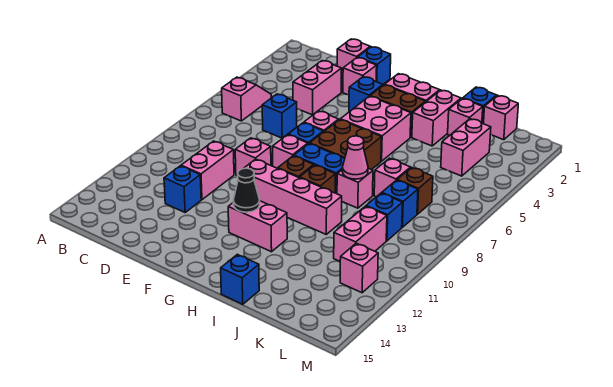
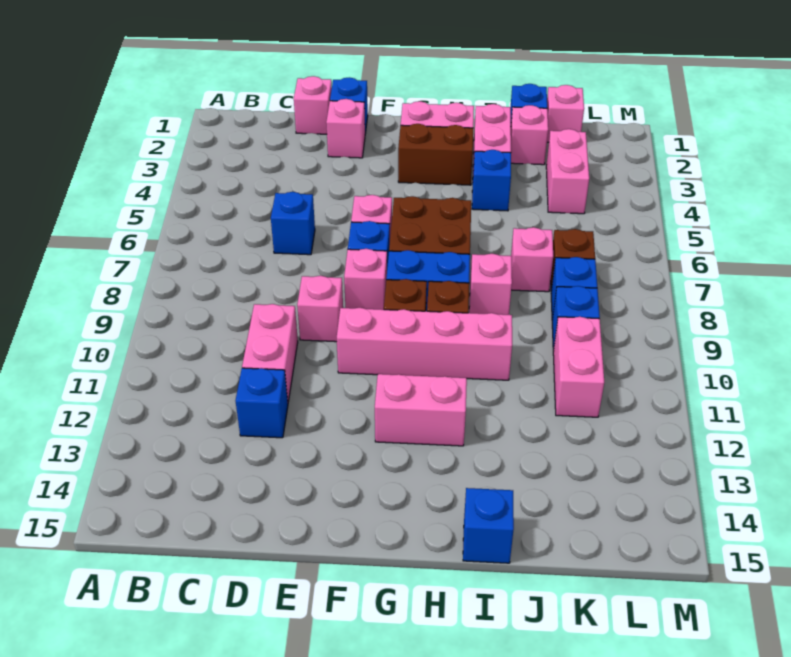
pink slope B5:B6 level 1 top 6 -> none
pink brick D3:D4 level 1 -> none
blue brick F3 level 1 -> blue brick I4 level 1
pink brick G4:H5 level 1 -> none
black cone G12 level 2 -> none
pink cone I8 level 2 -> none
pink brick L12 level 1 -> none

